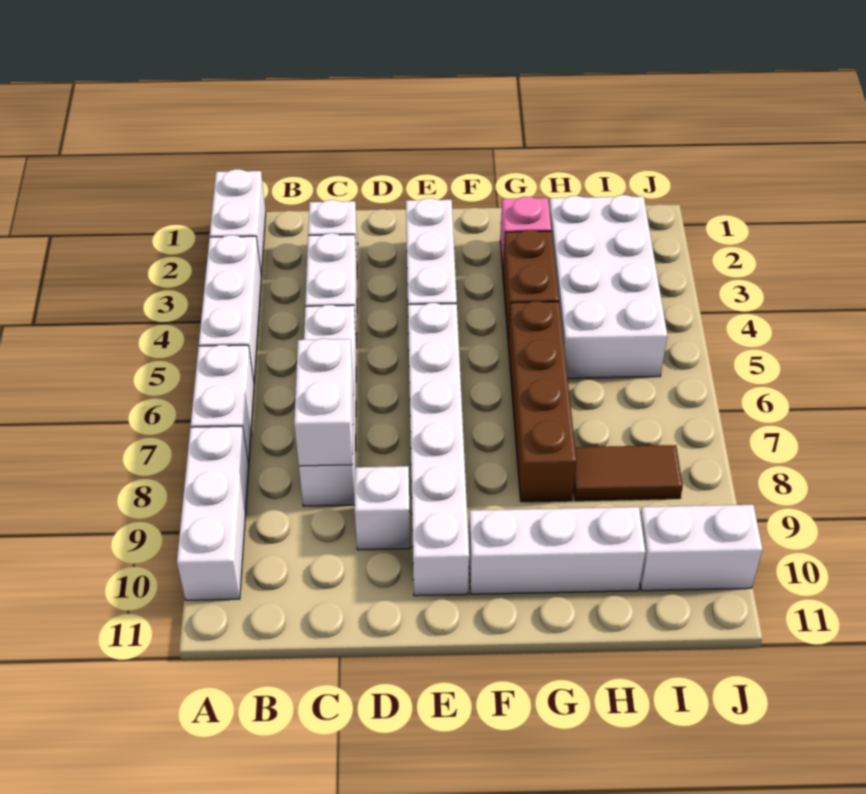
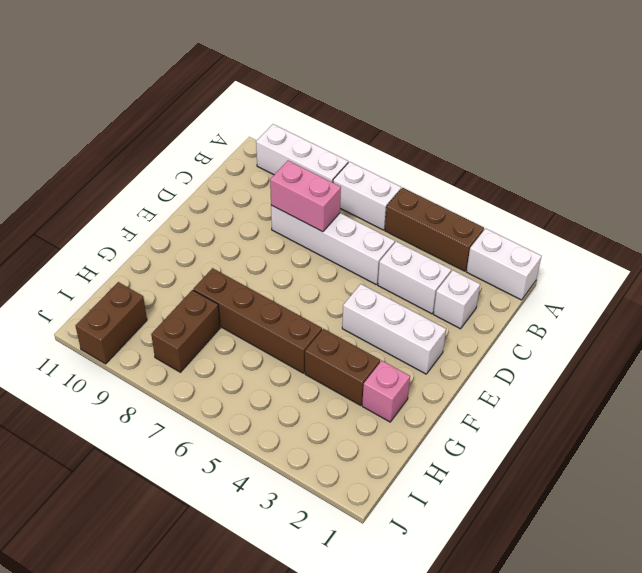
white brick A3:A5 level 1 -> brown brick A3:A5 level 1
white brick C7:C8 level 2 -> pink brick C7:C8 level 2
white brick D9 level 1 -> none
white brick E5:E10 level 1 -> none
white brick F10:H10 level 1 -> none
white brick H2:I5 level 1 -> none
brown tile H8:I8 level 1 -> brown brick H8:I8 level 1
white brick I10:J10 level 1 -> brown brick I10:J10 level 1

